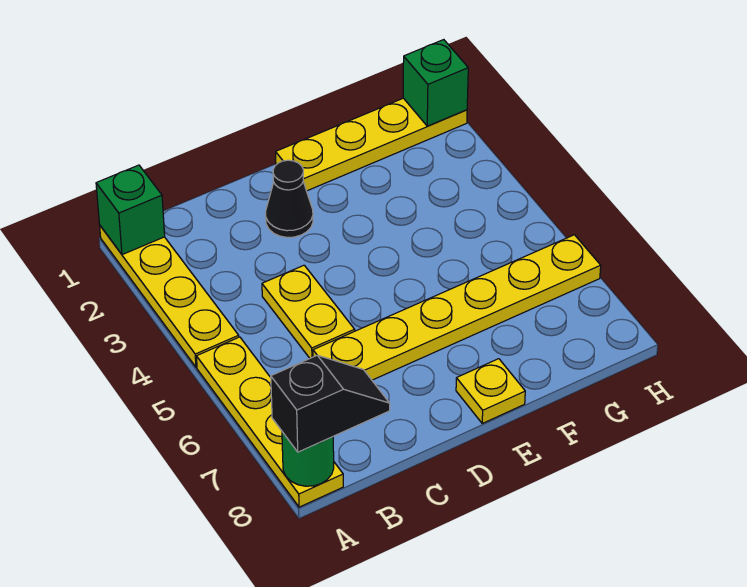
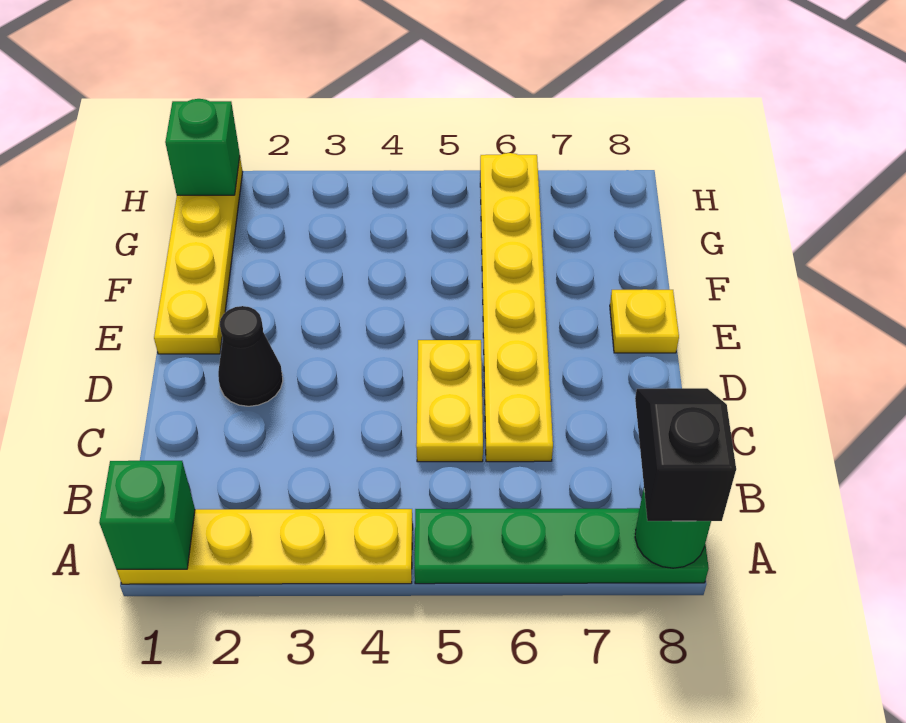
yellow plate A5:A8 level 1 -> green plate A5:A8 level 1
yellow plate C4:C5 level 1 -> yellow plate C5:D5 level 1

